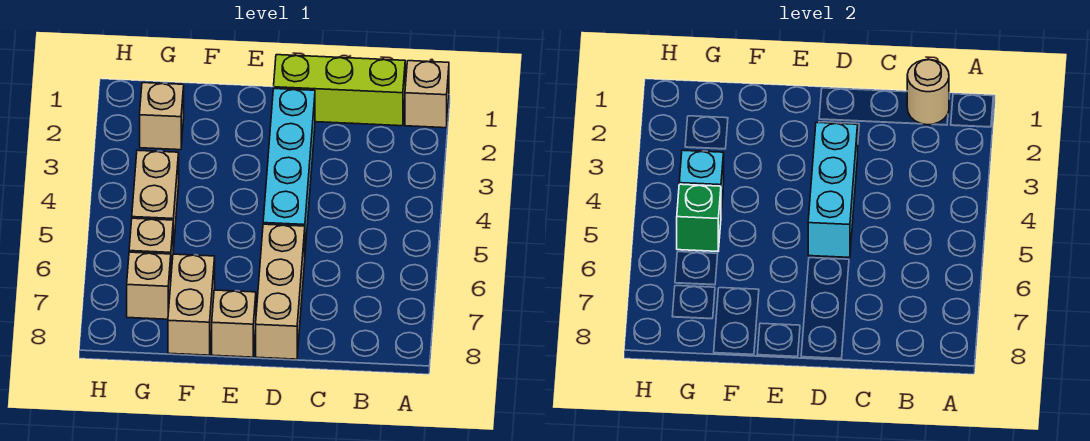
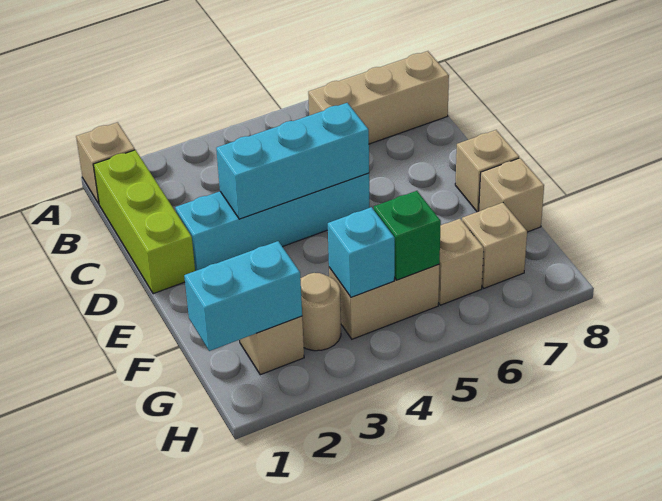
tan round brick B1 level 2 -> tan round brick G3 level 1
tan brick D6:D8 level 1 -> tan brick B6:B8 level 1
tan brick F7:F8 level 1 -> tan brick F8 level 1
none -> cyan brick G1:G2 level 2

